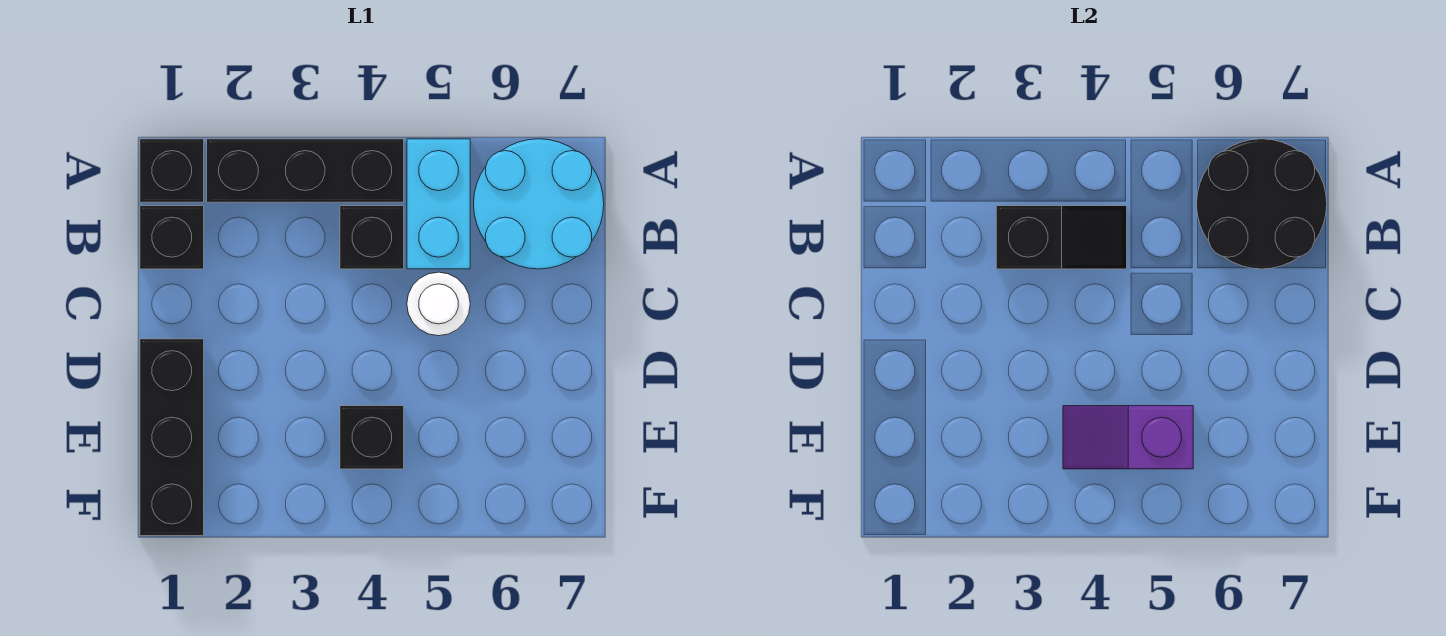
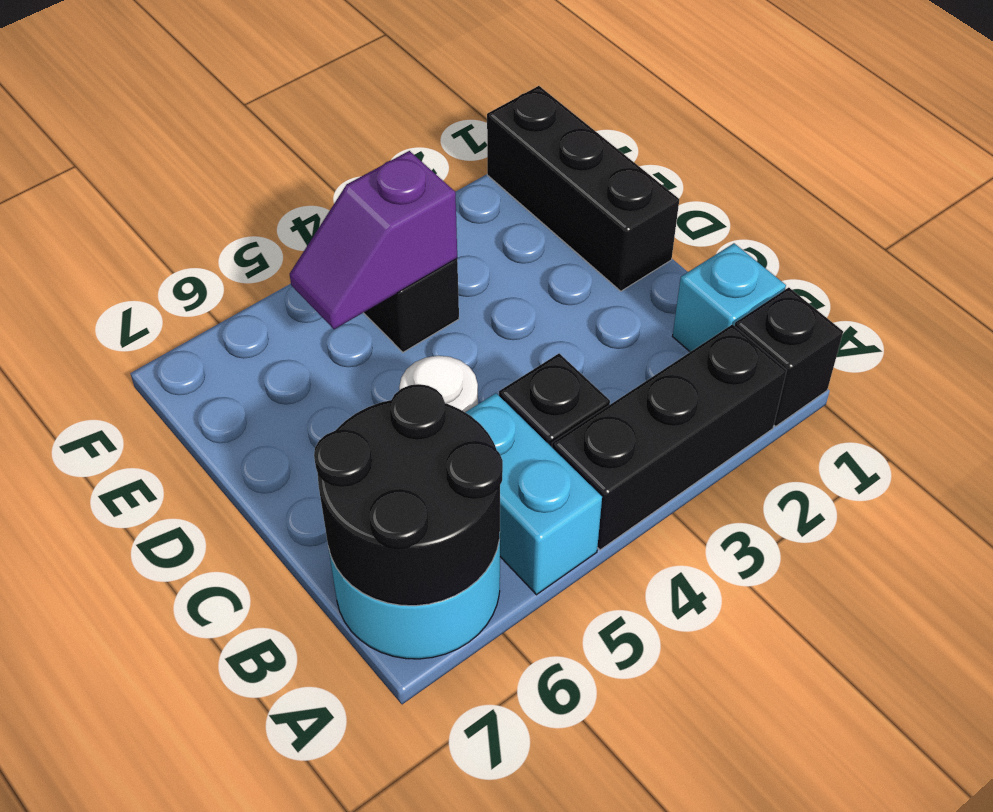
black brick B1 level 1 -> cyan brick B1 level 1
black slope B3:B4 level 2 top 3 -> none
purple slope E4:E5 level 2 top 5 -> purple slope E4:E5 level 2 top 4

